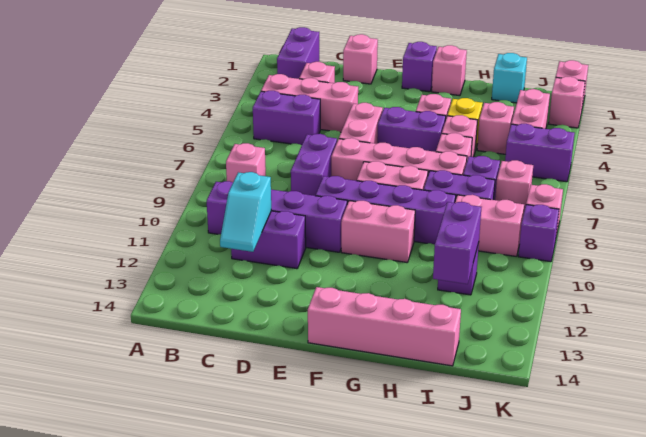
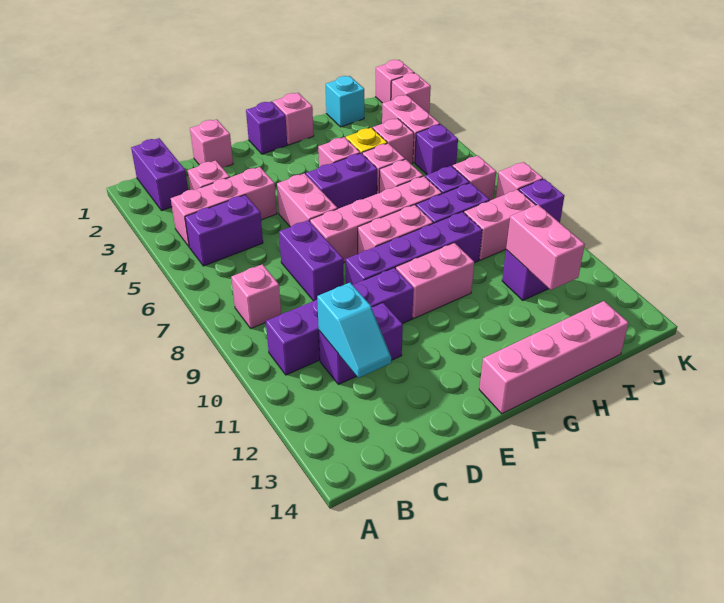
purple brick I11:I12 level 2 -> pink brick I11:I12 level 2
purple brick J5:K5 level 1 -> purple brick J5 level 1

